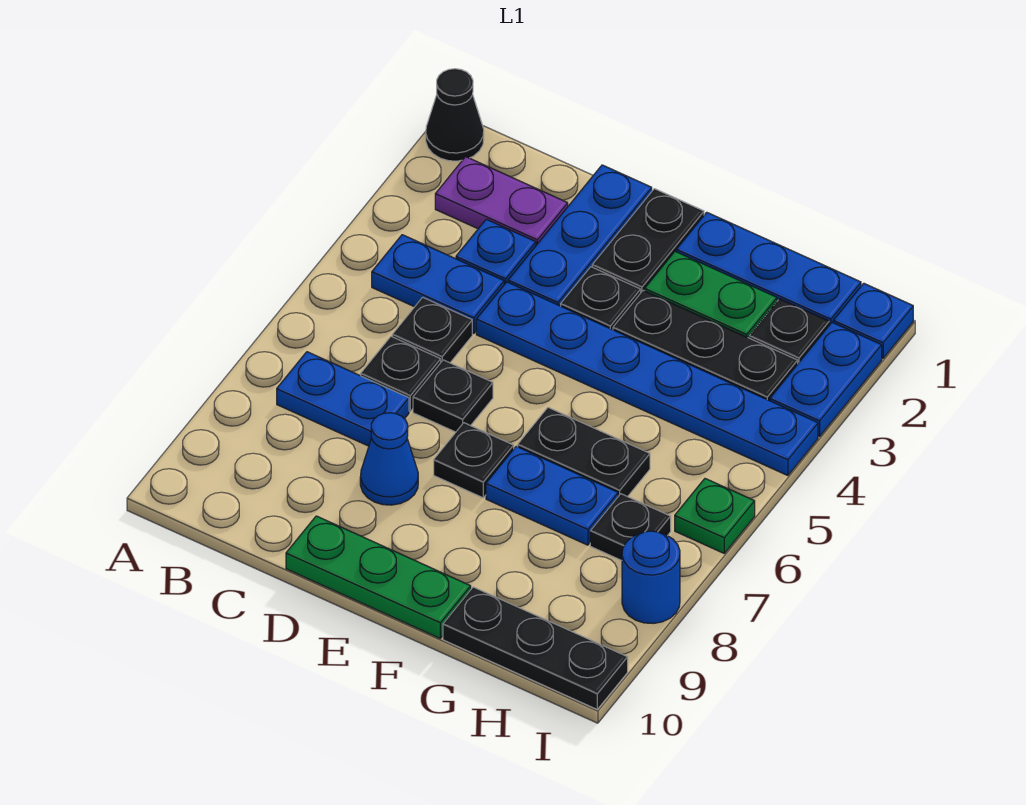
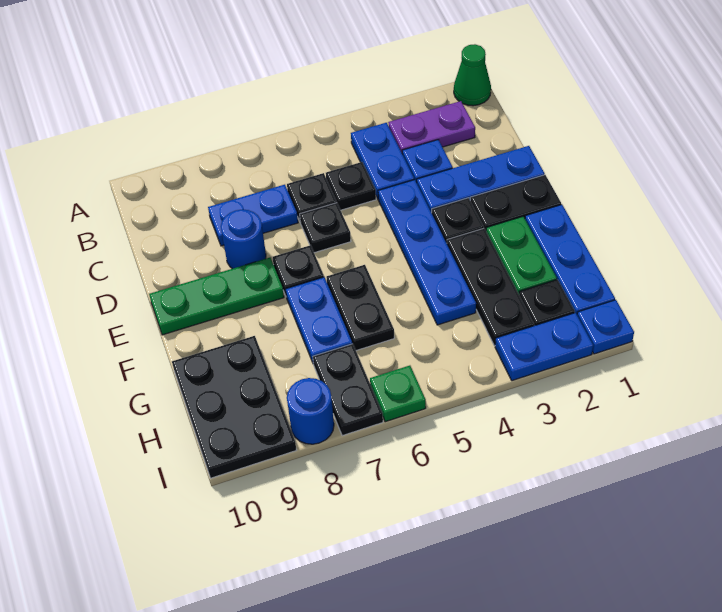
black cone A1 level 1 -> green cone A1 level 1
purple plate B2:C2 level 1 -> purple plate B2:B3 level 1
blue plate B7:C7 level 1 -> blue plate C7:C8 level 1
blue plate D4:I4 level 1 -> blue plate D4:G4 level 1
blue cone D8 level 1 -> blue round brick D8 level 1
green plate D10:F10 level 1 -> green plate E8:E10 level 1
black plate G10:I10 level 1 -> black plate G9:I10 level 1
black plate H7 level 1 -> black plate H7:I7 level 1

